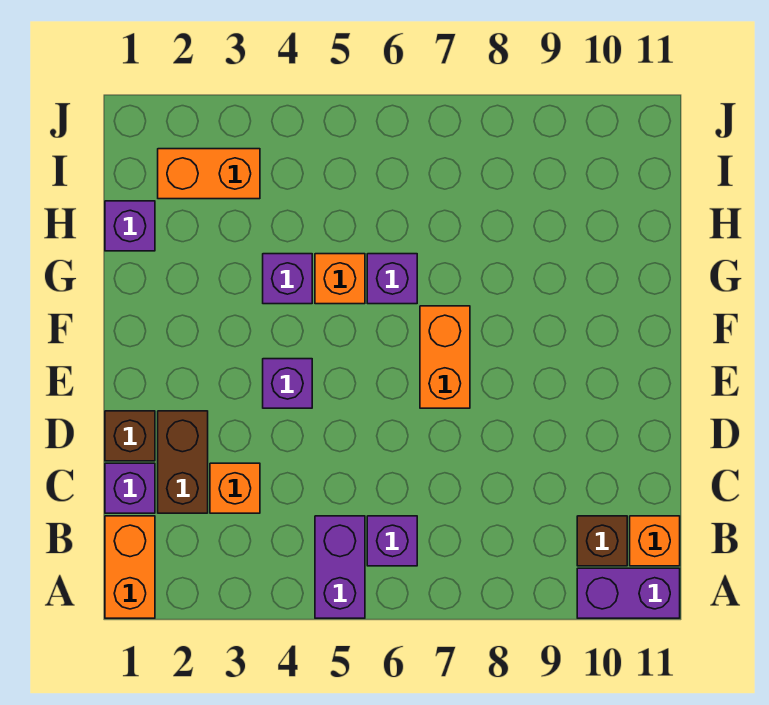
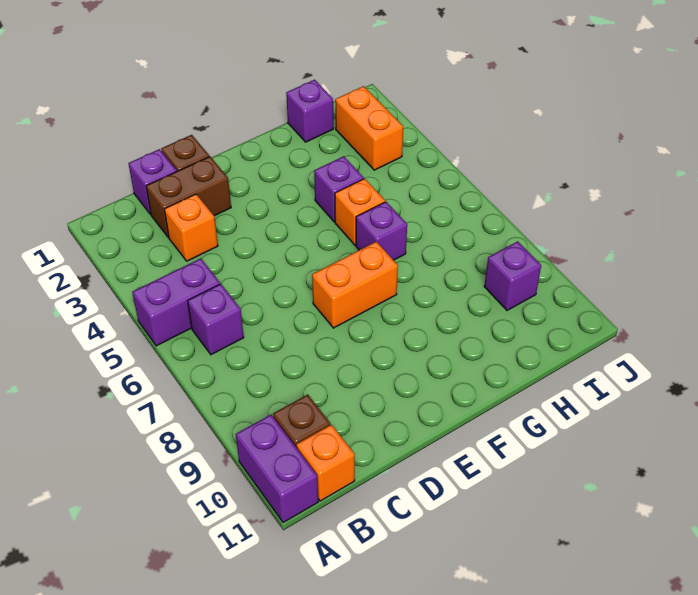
orange brick A1:B1 level 1 -> none
purple brick E4 level 1 -> purple brick I9 level 1

